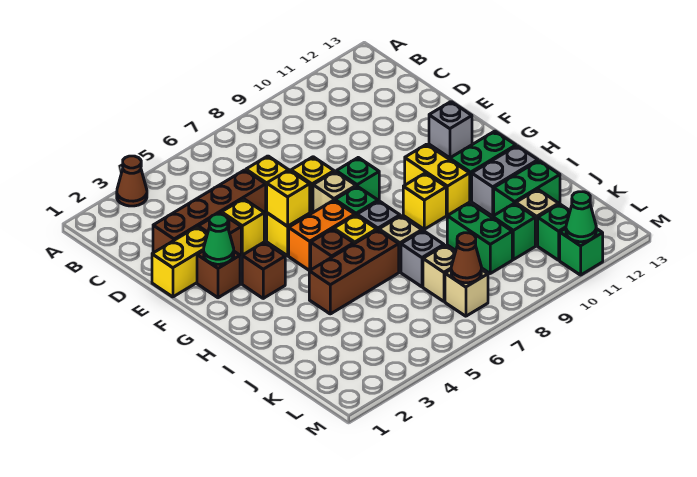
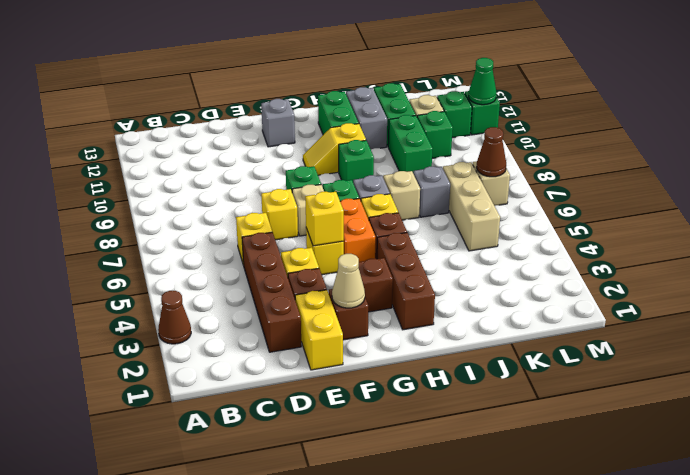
green cone F2 level 2 -> tan cone F2 level 2
yellow brick G10:H10 level 1 -> yellow slope G10:H10 level 1 top H
yellow brick H9 level 1 -> green brick H9 level 1
brown brick I4:I6 level 1 -> brown brick H2:H4 level 1
green brick J9:K9 level 1 -> green brick J9:J10 level 1
tan brick K7 level 1 -> tan brick K5:K7 level 1

